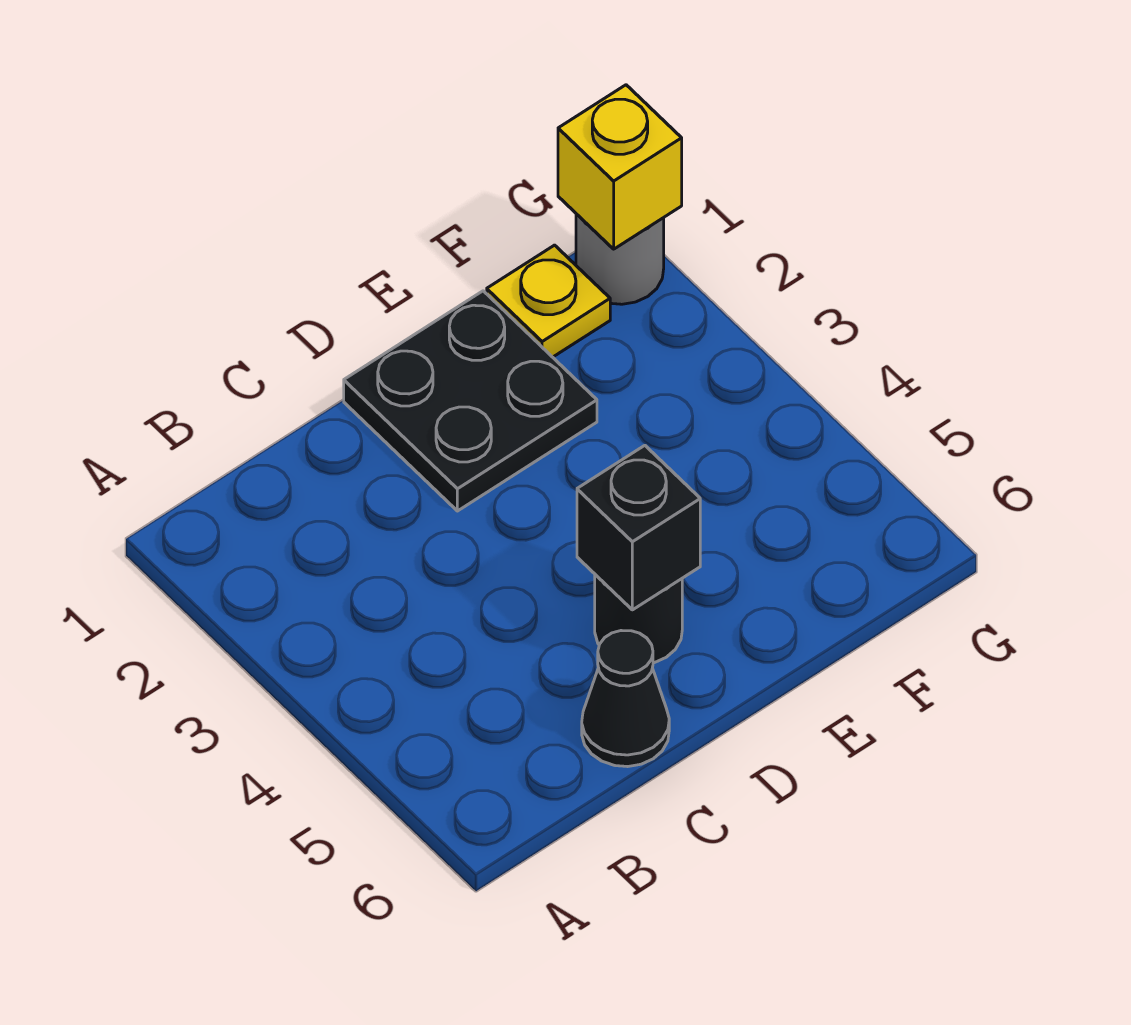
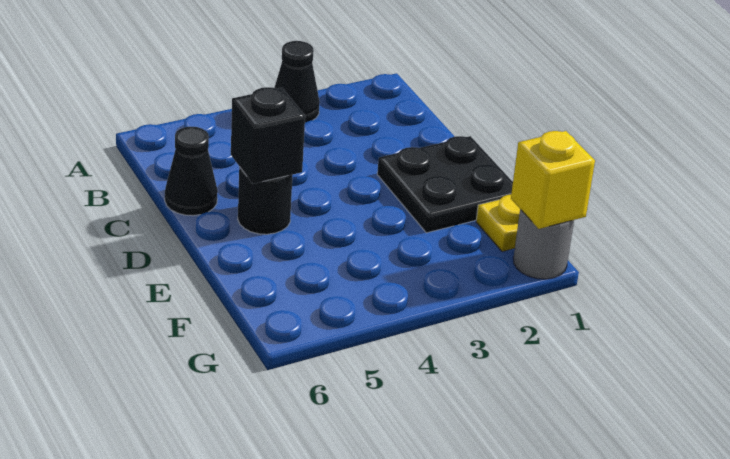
none -> black cone A3 level 1

